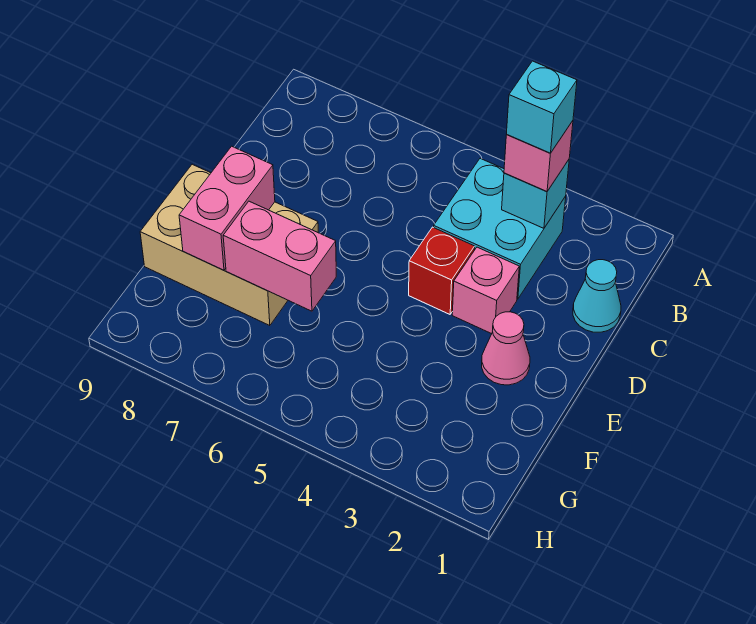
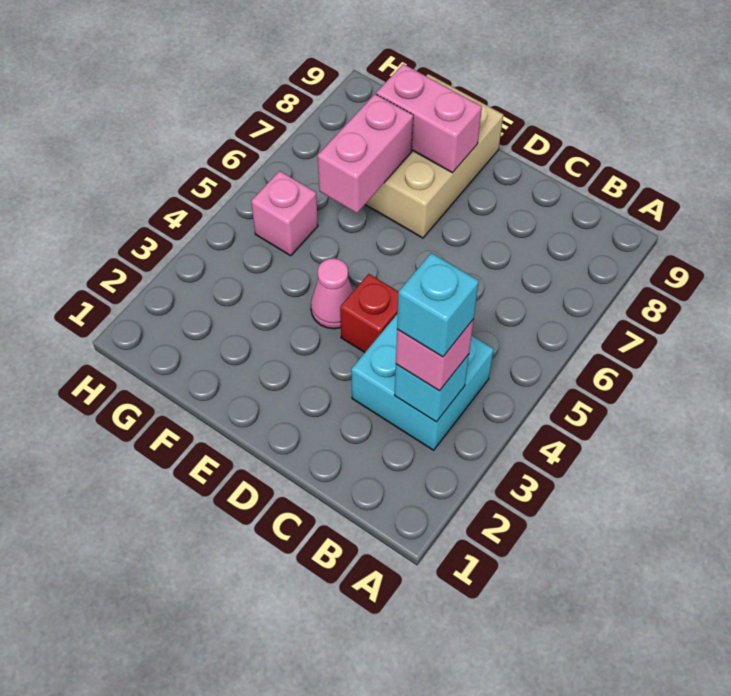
cyan cone C1 level 1 -> none
pink brick D3 level 1 -> pink brick G5 level 1
pink cone E2 level 1 -> pink cone E4 level 1

